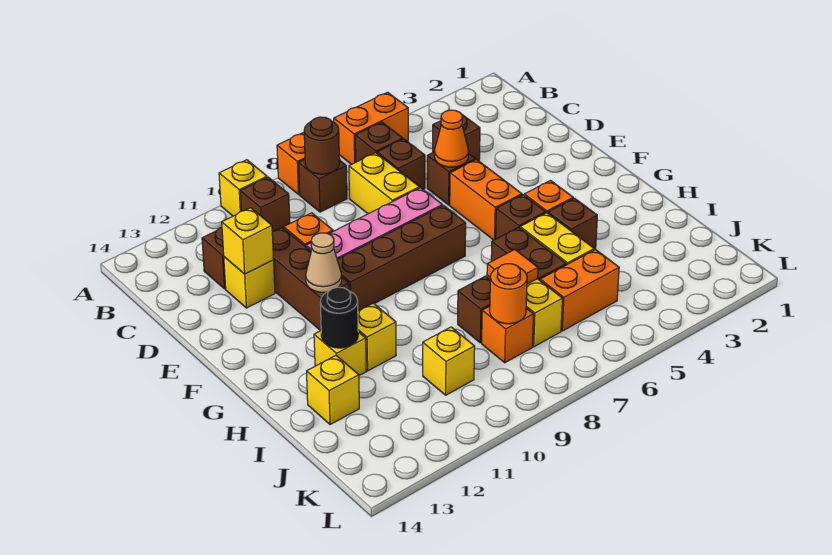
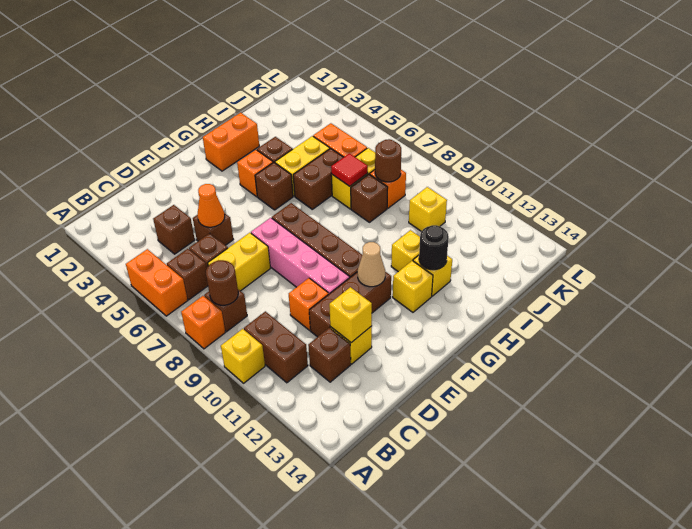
brown brick B10 level 1 -> brown brick B10:B11 level 1
orange brick E5:F5 level 1 -> orange brick G2:H2 level 1
orange tile I7 level 2 -> red tile I7 level 2
yellow brick I13 level 1 -> yellow brick G12 level 1
orange round brick J8 level 2 -> brown round brick J8 level 2

